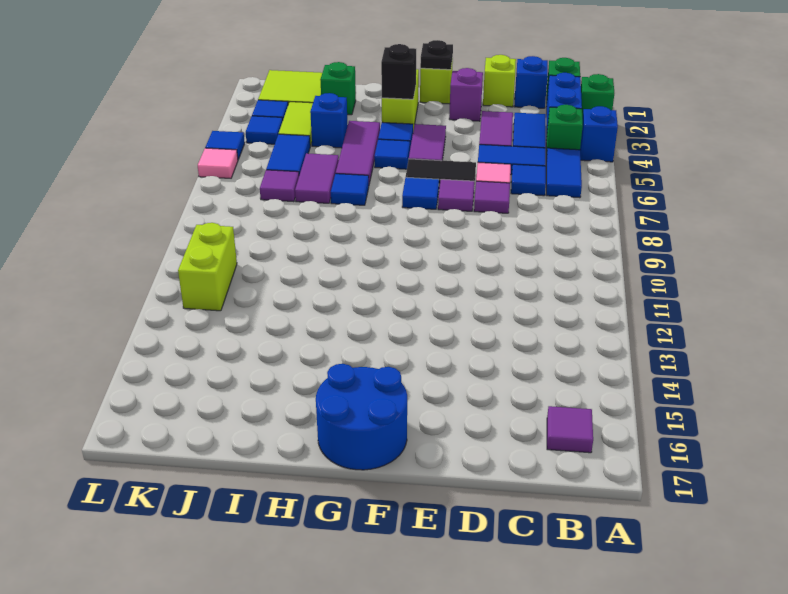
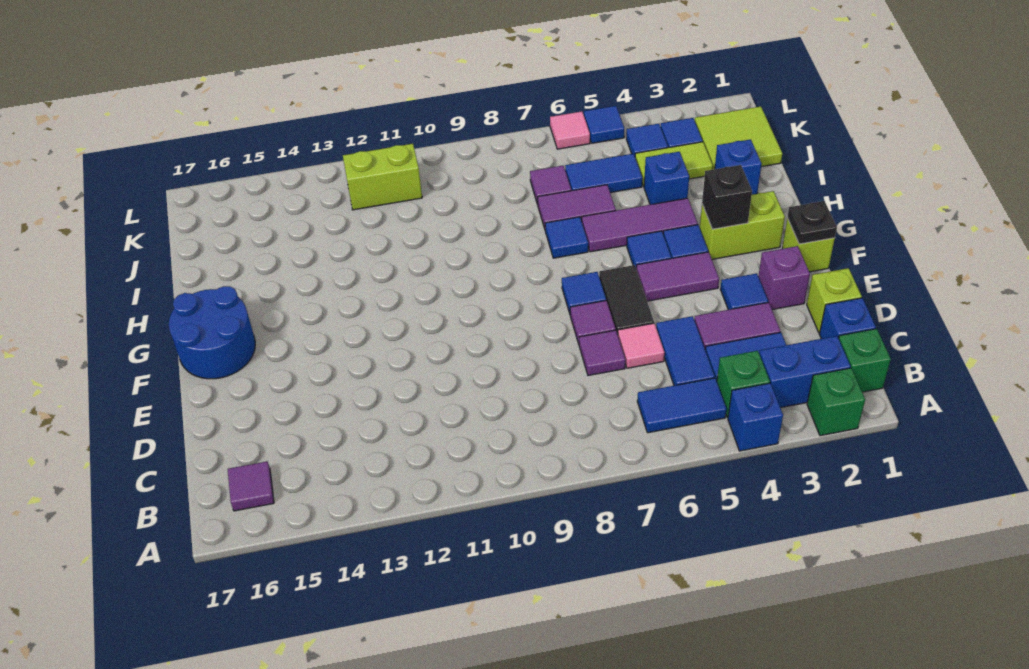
blue tile C6 level 1 -> blue tile E3 level 1
green brick I2 level 1 -> blue brick I2 level 1

